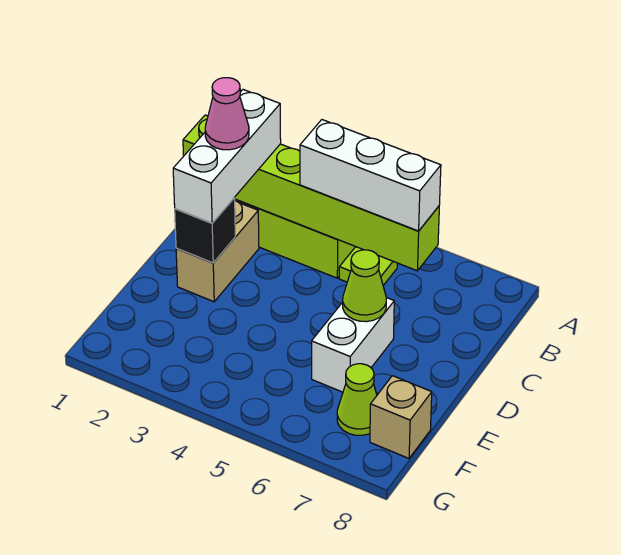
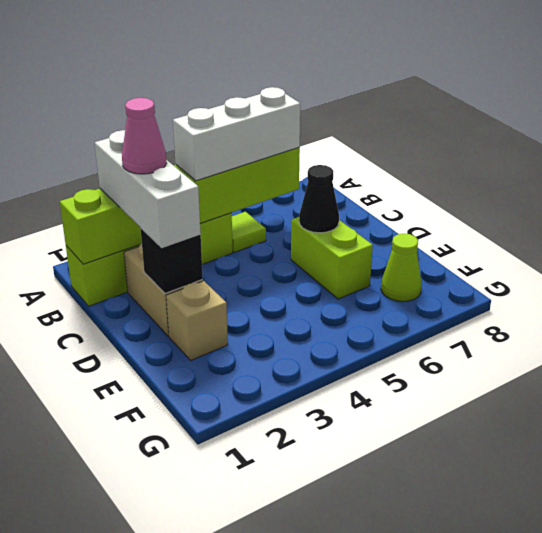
white brick D6:E6 level 1 -> lime brick D6:E6 level 1
lime cone D6 level 2 -> black cone D6 level 2
tan brick F8 level 1 -> tan brick E2 level 1

